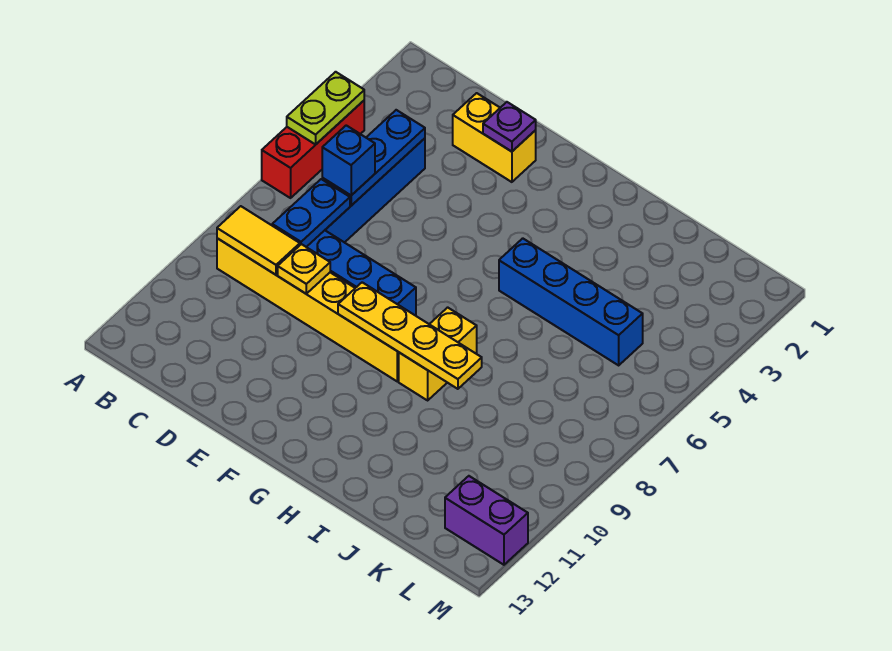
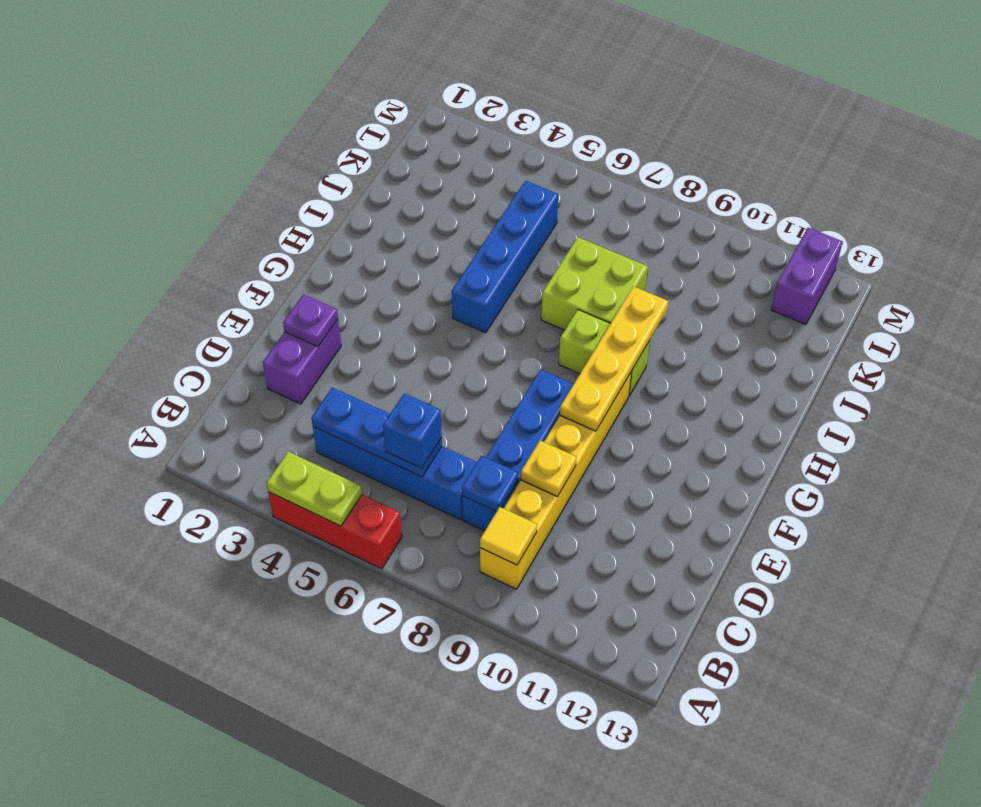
yellow tile B9:C9 level 2 -> yellow tile B9 level 2
blue plate C7:C8 level 2 -> blue plate C8 level 2
yellow brick D2:E2 level 1 -> purple brick D2:E2 level 1
yellow brick H8:H9 level 1 -> lime brick H8:H9 level 1
none -> lime brick I7:J8 level 1

